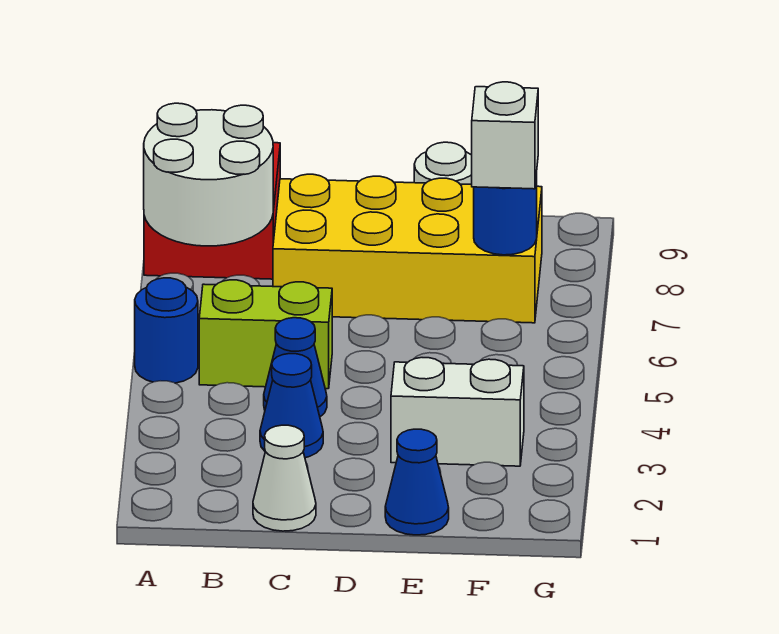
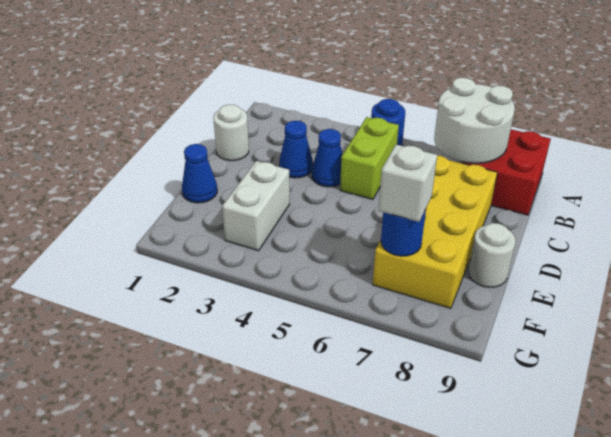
white cone C1 level 1 -> white round brick C1 level 1

